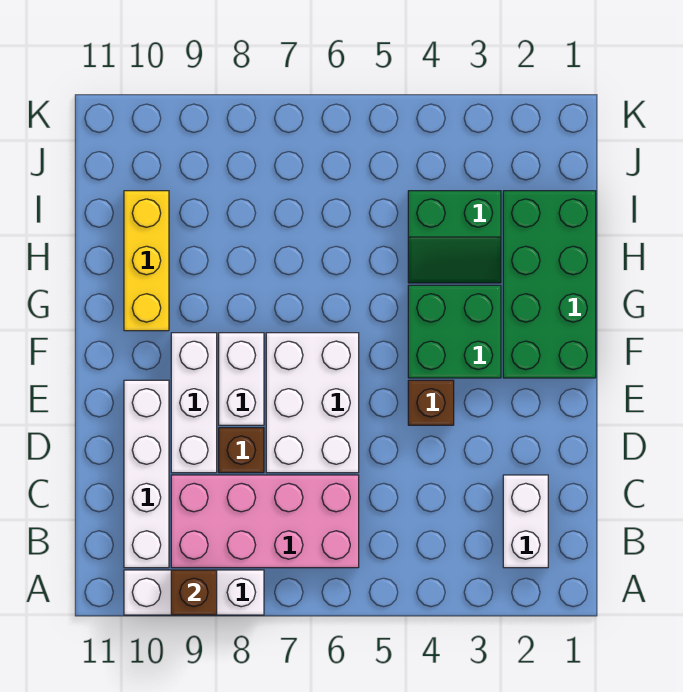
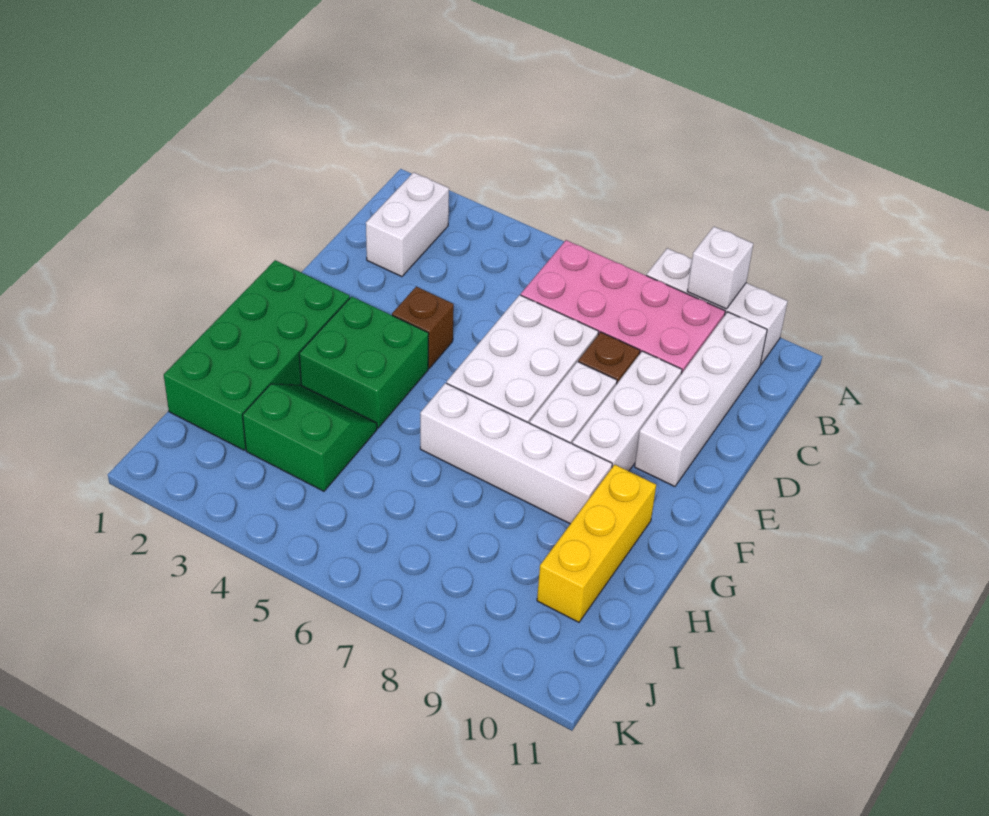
brown brick A9 level 2 -> white brick A9 level 2
none -> white brick G6:G9 level 1

